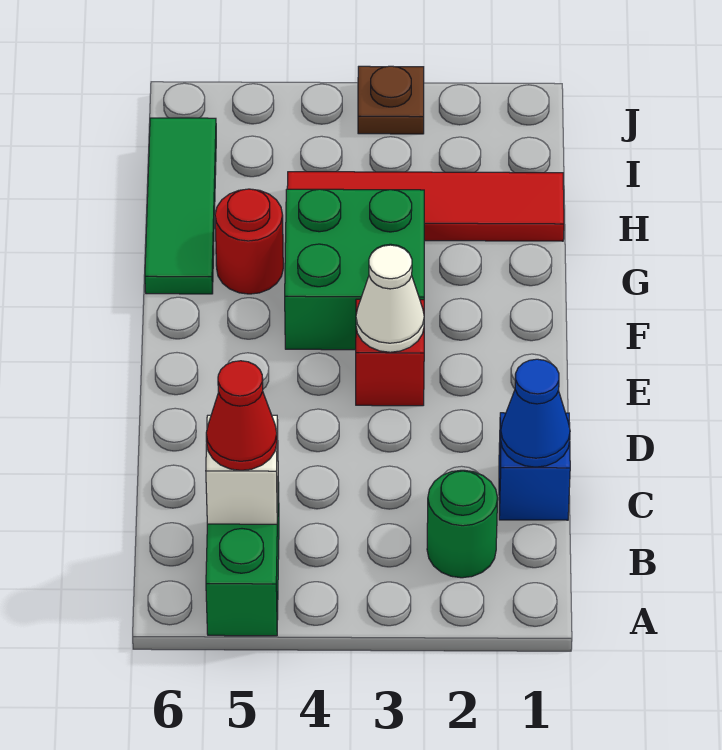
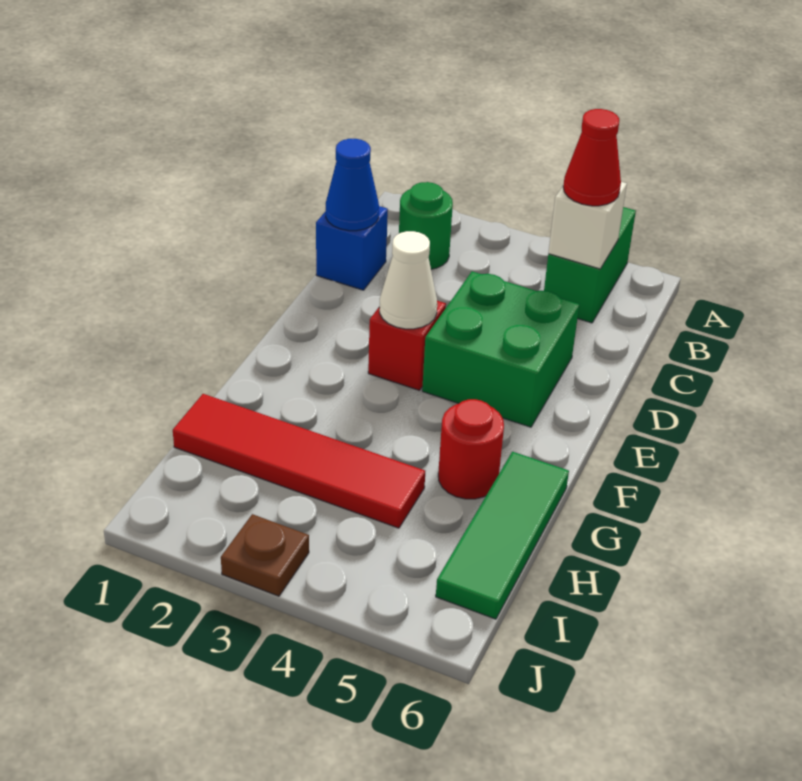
green brick F3:G4 level 1 -> green brick D4:E5 level 1

